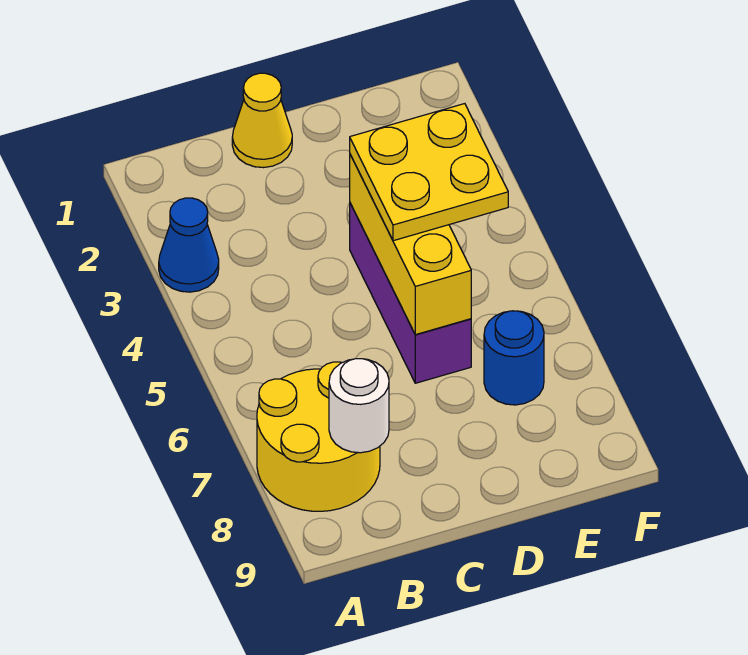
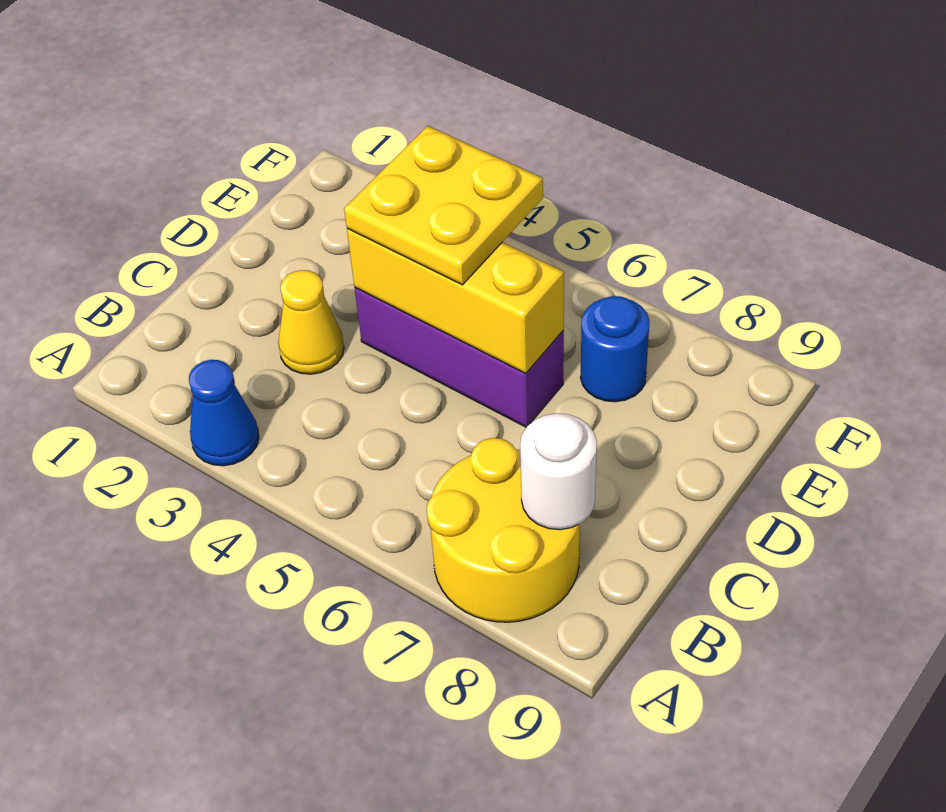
yellow cone C1 level 1 -> yellow cone C3 level 1

